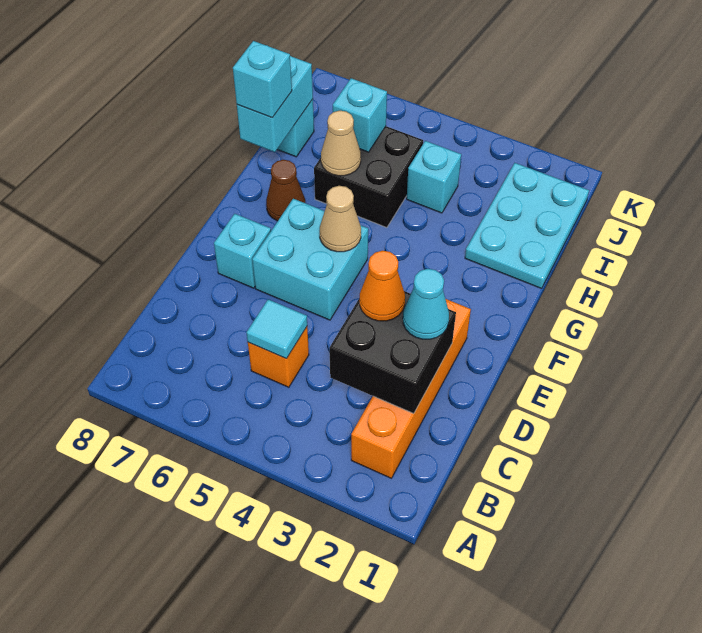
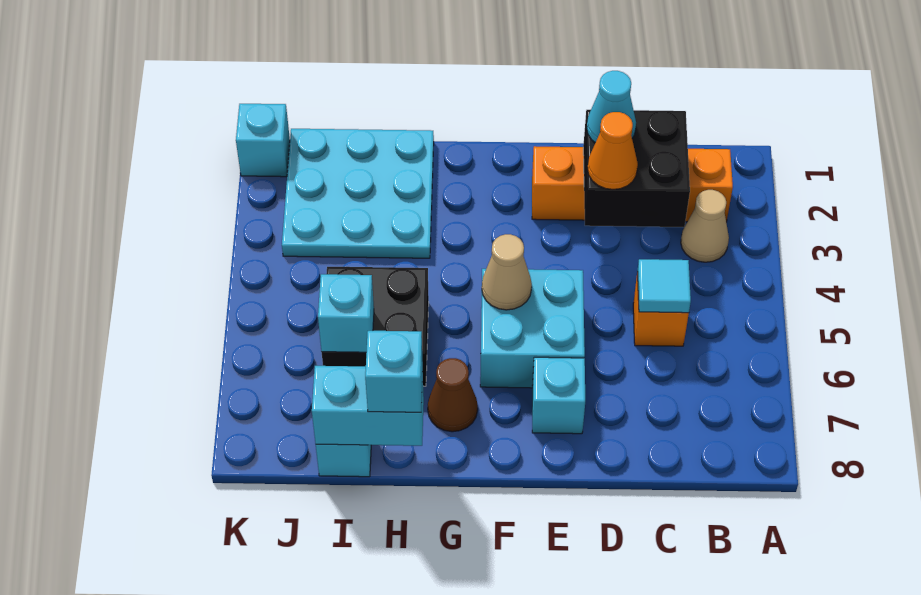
cyan plate H1:J2 level 1 -> cyan plate H1:J3 level 1
tan cone H6 level 2 -> tan cone B3 level 1
cyan brick I4 level 1 -> cyan brick K1 level 1

